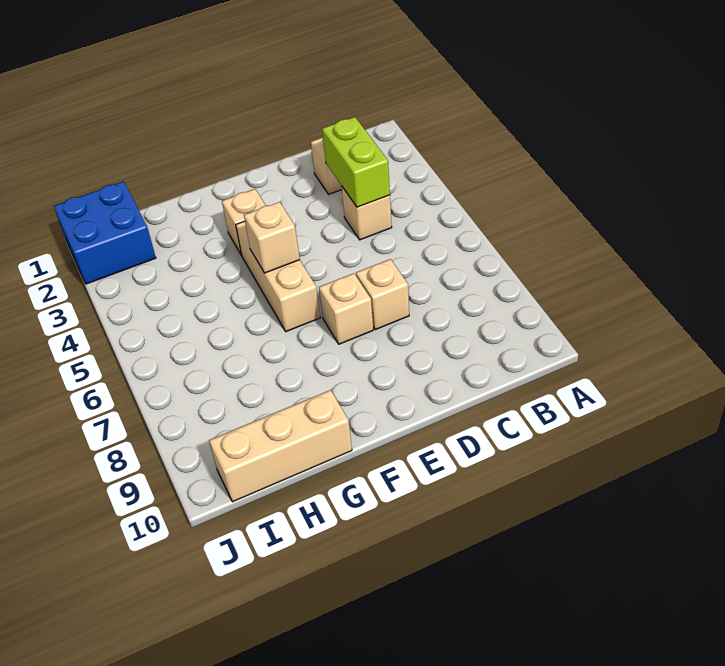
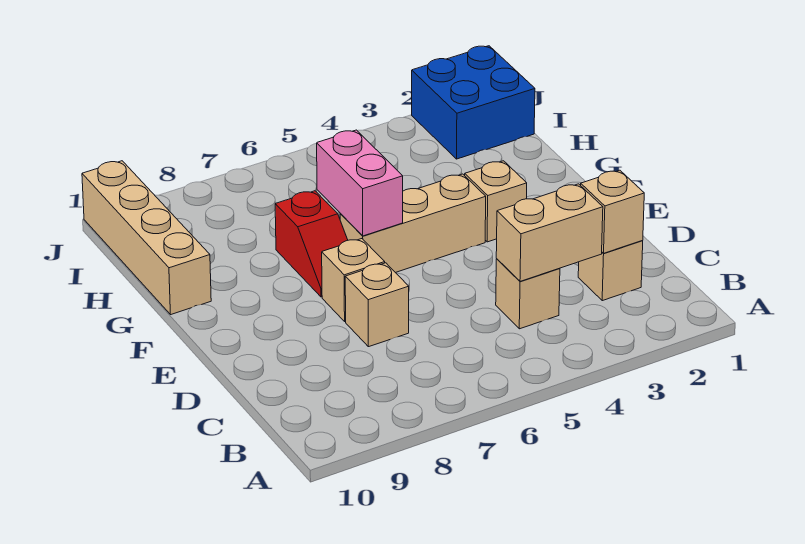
lime brick C3:C4 level 2 -> tan brick C3:C4 level 2
tan brick F5 level 2 -> tan brick C2 level 2
none -> pink brick F6:G6 level 2
none -> red slope F7:G7 level 1 top G
tan brick G10:I10 level 1 -> tan brick G10:J10 level 1

